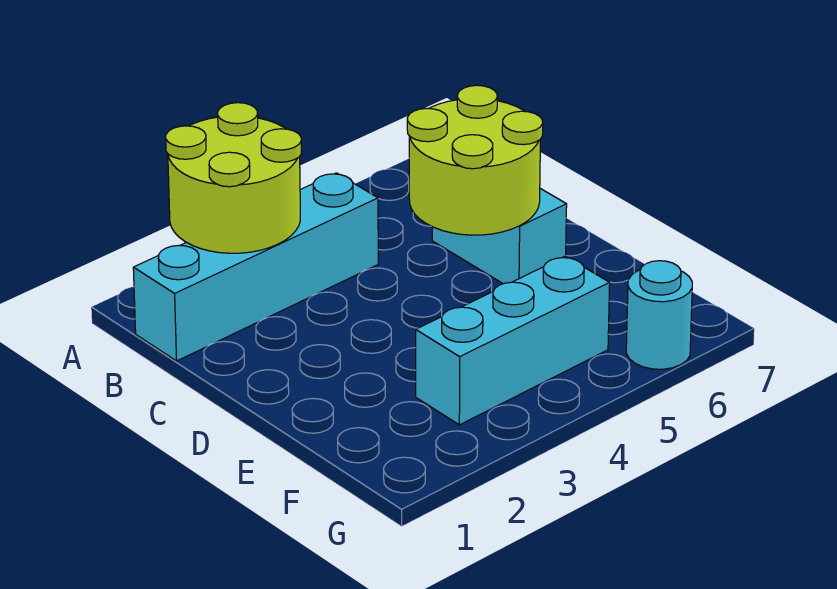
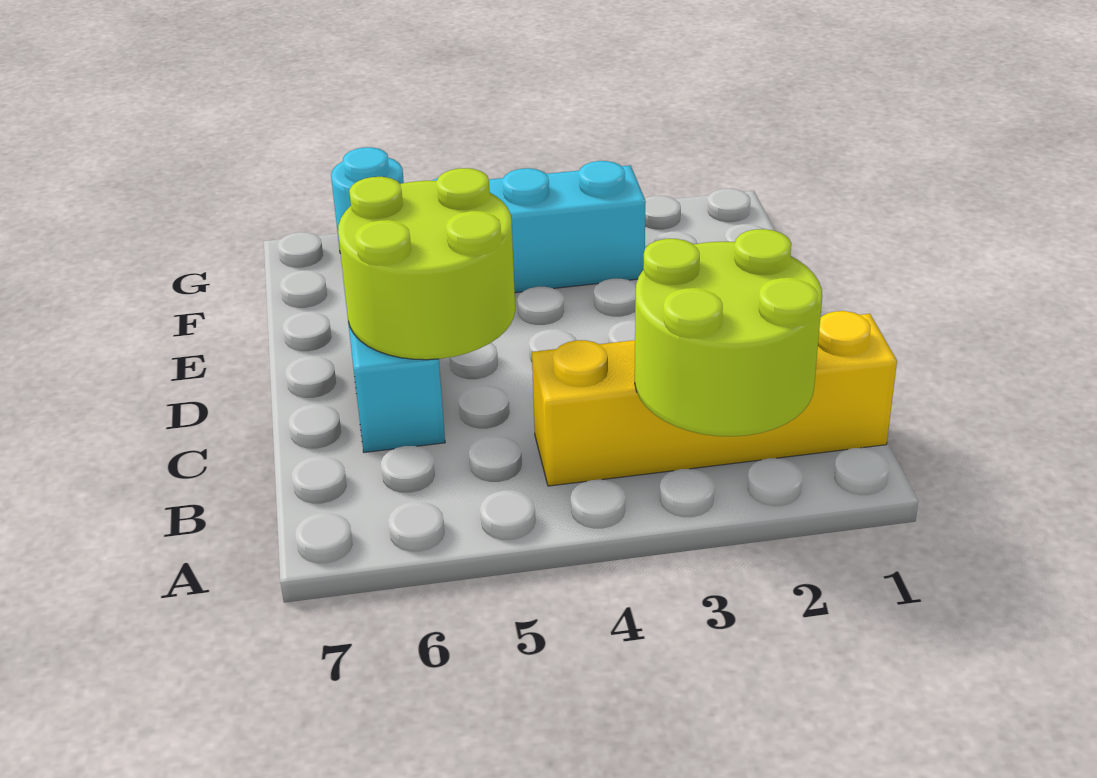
cyan brick B1:B4 level 1 -> yellow brick B1:B4 level 1

